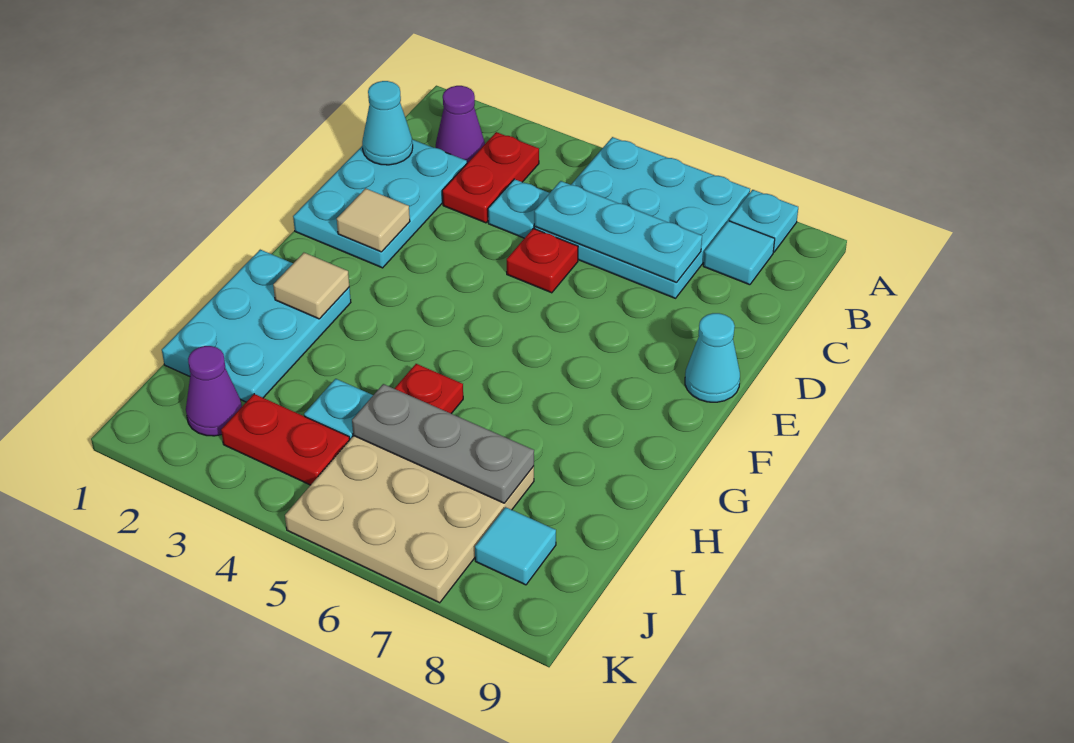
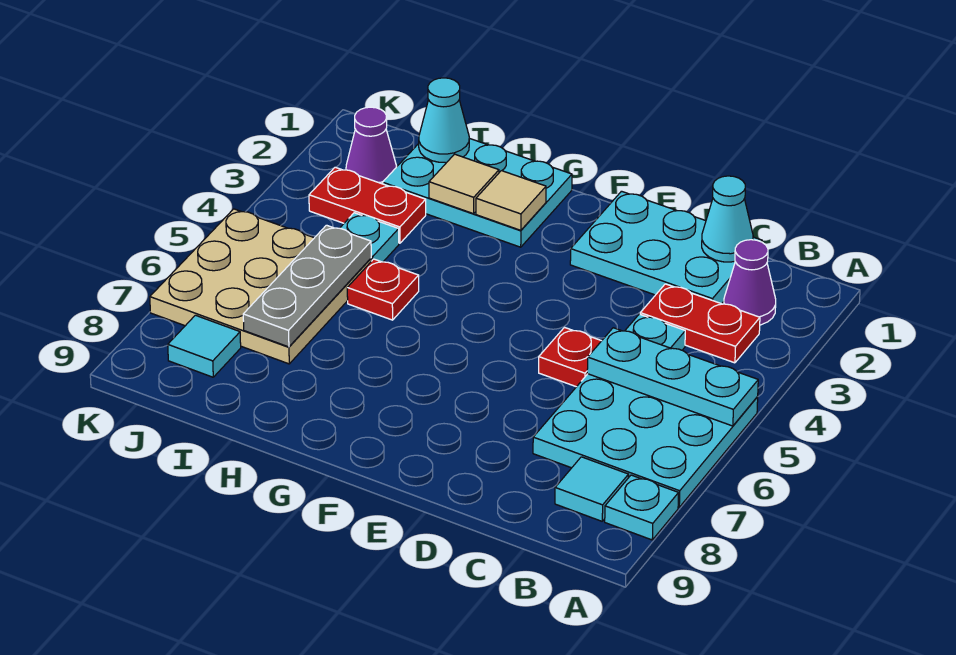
cyan plate C5:C7 level 2 -> cyan plate A5:C5 level 2
tan tile E2 level 2 -> tan tile H2 level 2
cyan cone E9 level 1 -> cyan cone I1 level 2
red plate J3:J4 level 1 -> red plate I3:J3 level 1

